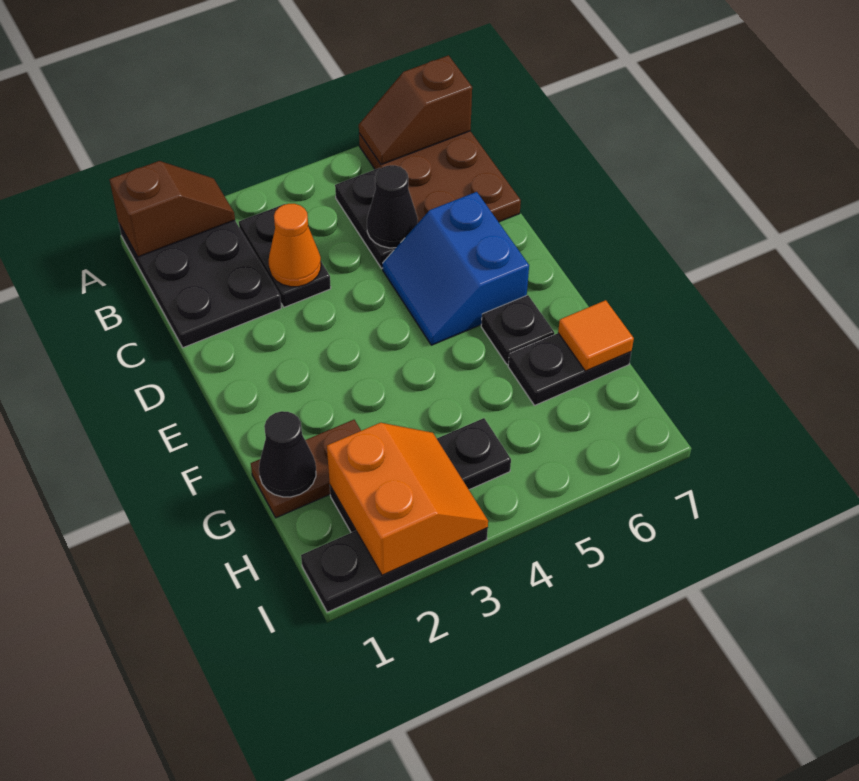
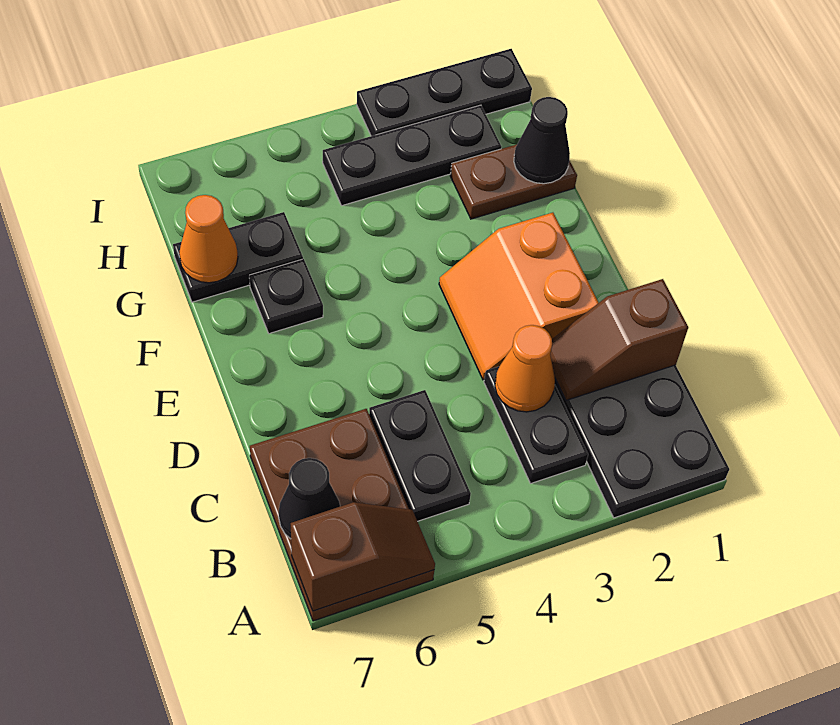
brown slope A1:A2 level 2 top 1 -> brown slope C1:C2 level 2 top 1
black cone C5 level 2 -> black cone B7 level 2
blue slope D5:E6 level 1 top 6 -> none
orange tile G7 level 2 -> orange cone G7 level 2
orange slope H2:I3 level 2 top 2 -> orange slope D2:E3 level 1 top 2

